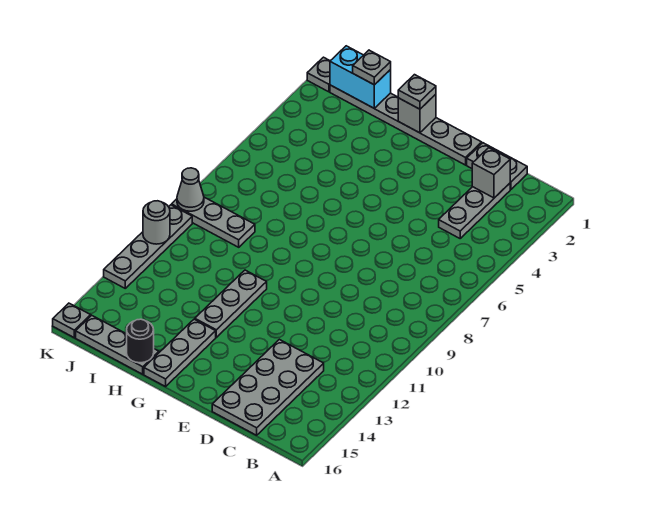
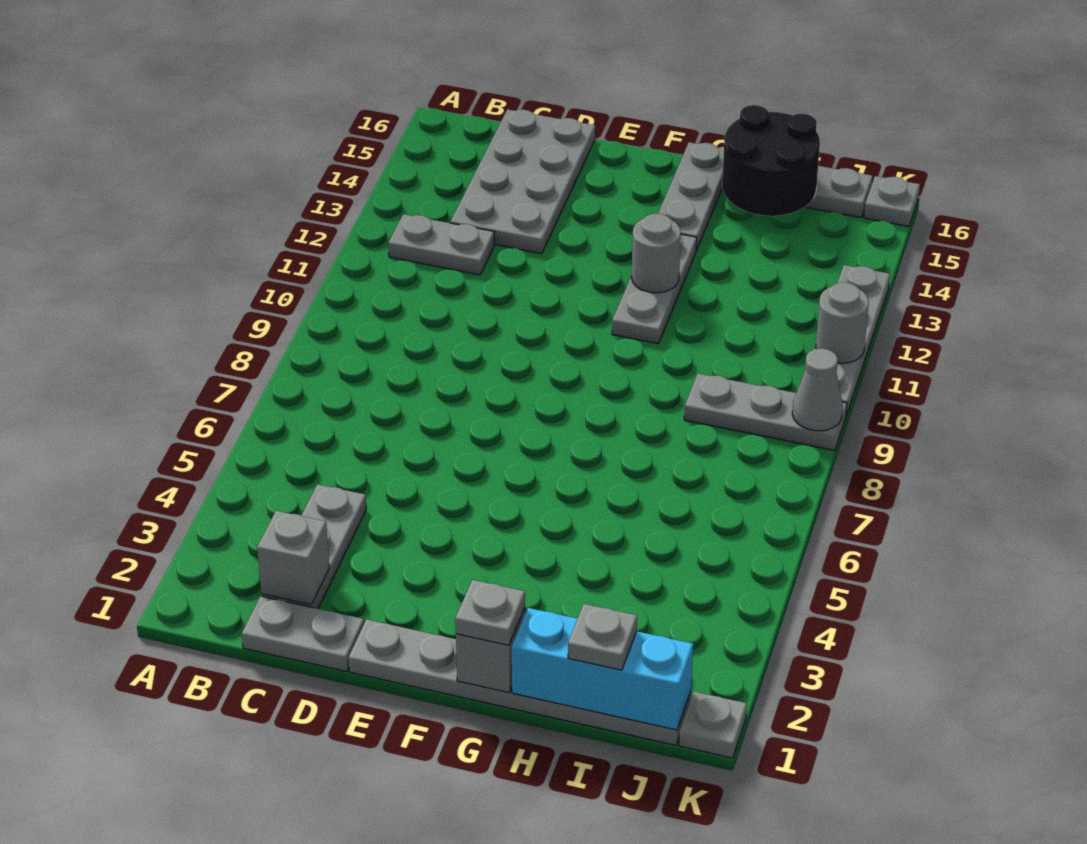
none -> grey plate B12:C12 level 1
none -> grey round brick G12 level 2
black round brick H16 level 2 -> black round brick H15:I16 level 2
cyan brick I1:J1 level 2 -> cyan brick H1:J1 level 2

